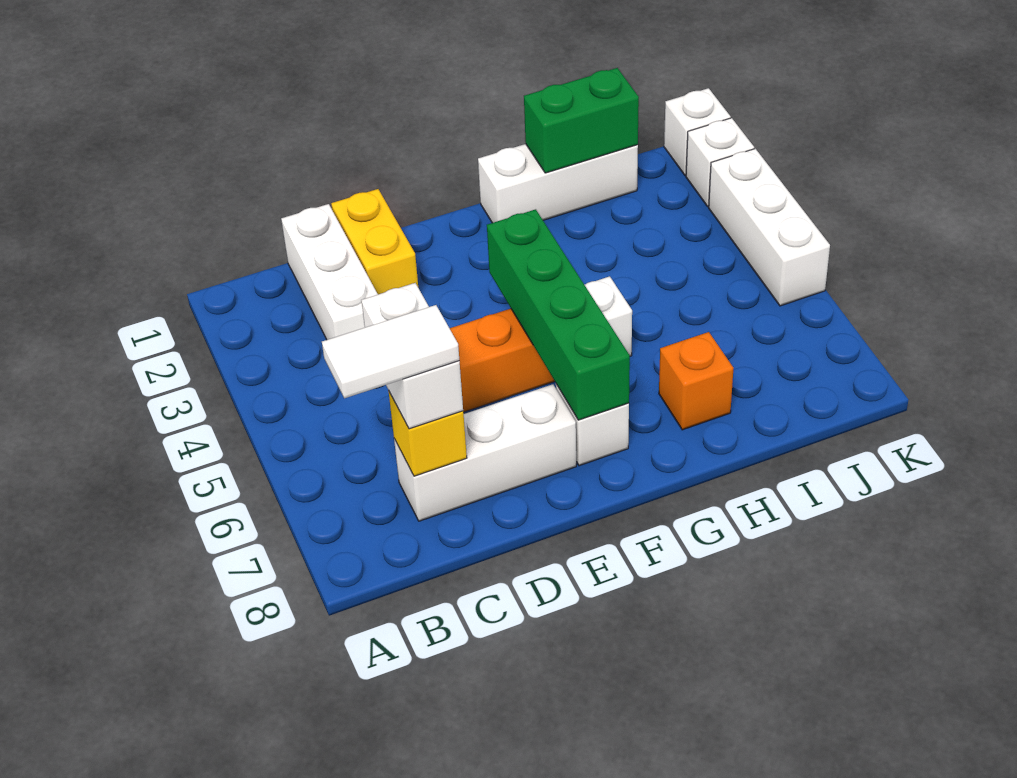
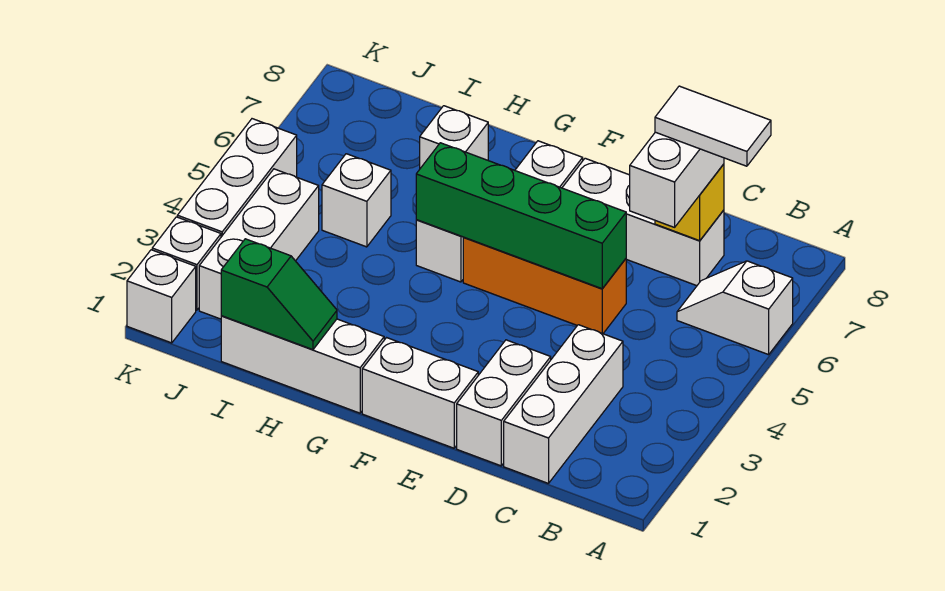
none -> white slope A6:B6 level 1 top A
yellow brick D1:D2 level 1 -> white brick D1:D2 level 1
none -> white brick E1:F1 level 1
green brick F4:F7 level 2 -> green brick D5:G5 level 2
green brick H1:I1 level 2 -> green slope H1:I1 level 2 top I
orange brick H7 level 1 -> white brick H7 level 1
none -> white brick I5 level 1
none -> white brick J2:J4 level 1

